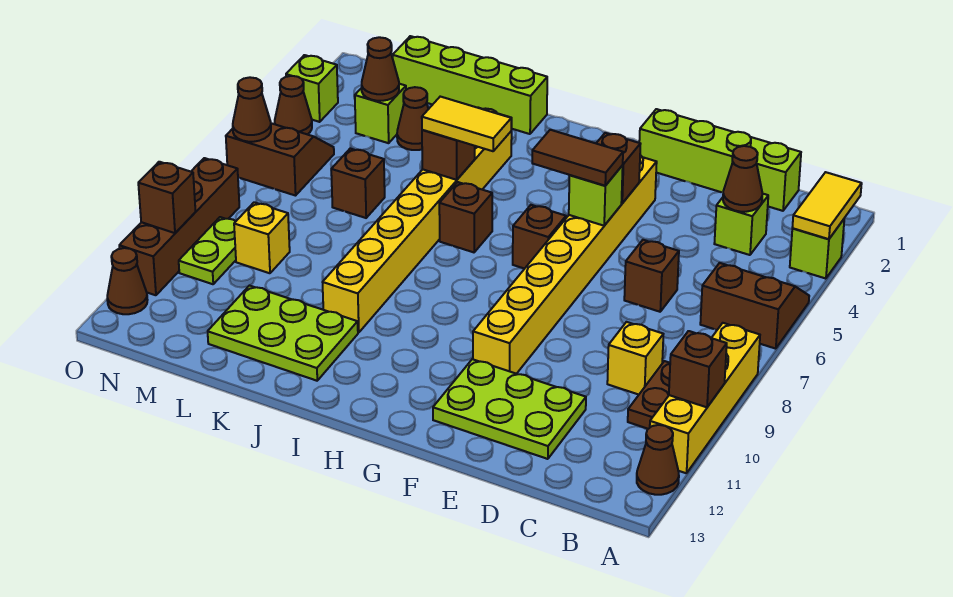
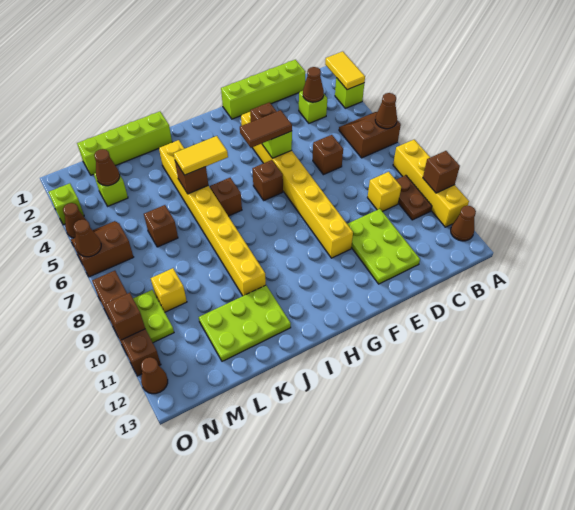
lime plate D11:F12 level 1 -> lime plate D10:E12 level 1
brown cone L3 level 1 -> brown cone A6 level 2

